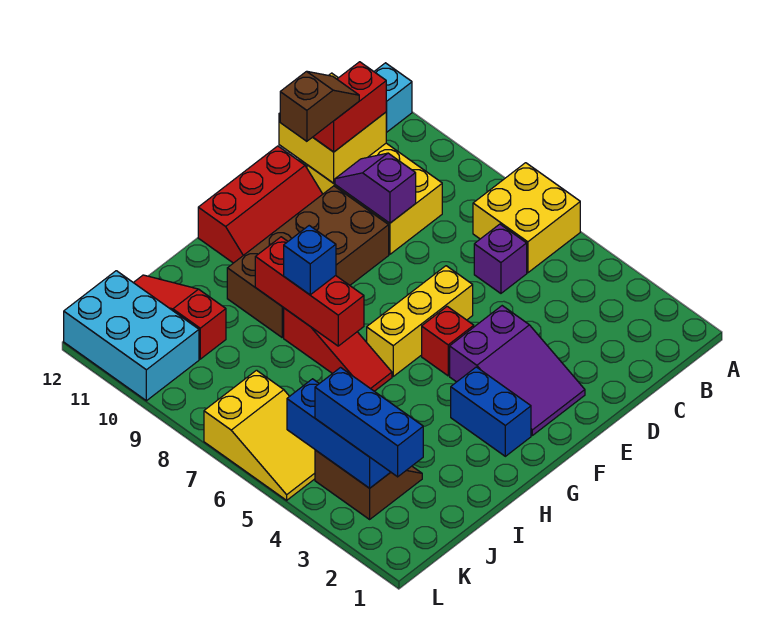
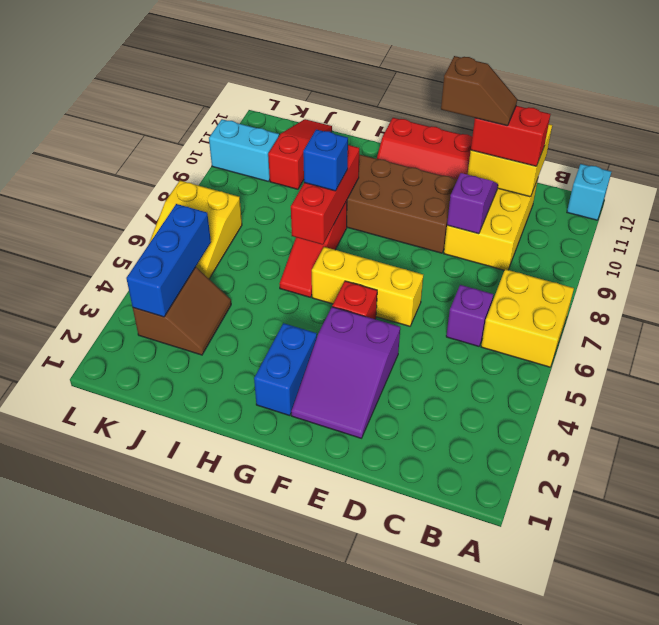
blue brick K2:K4 level 3 -> none
cyan brick K10:L12 level 1 -> cyan brick K10:L10 level 1

